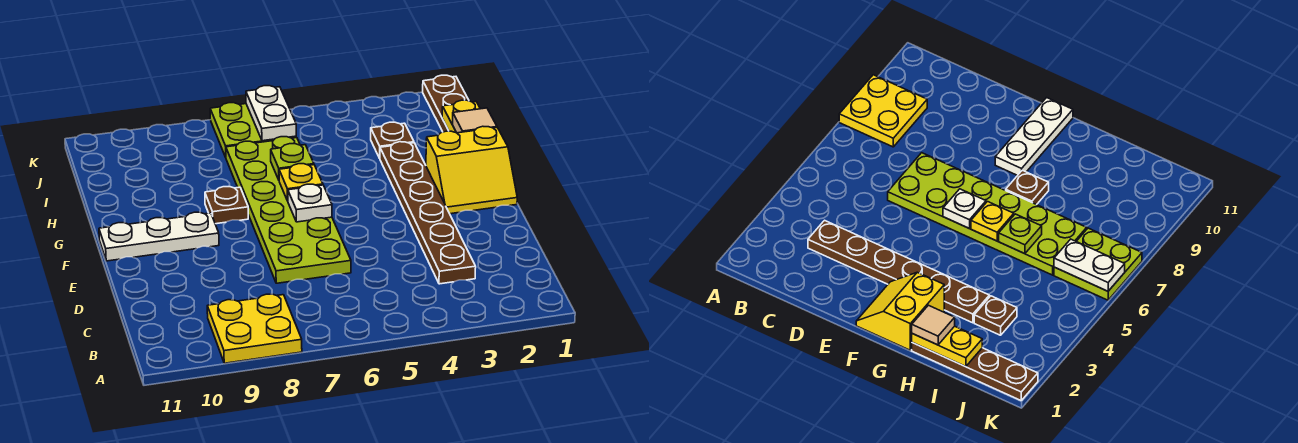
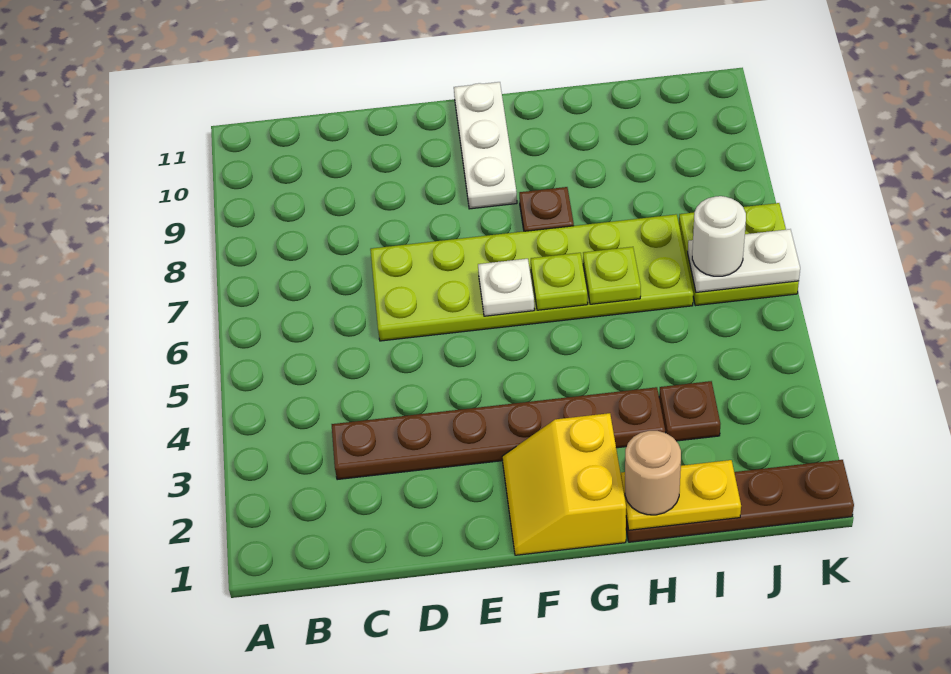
yellow plate A8:B9 level 1 -> none
yellow plate G6 level 2 -> lime plate G6 level 2
tan tile H1 level 3 -> tan round brick H1 level 3
none -> white round brick J6 level 3

